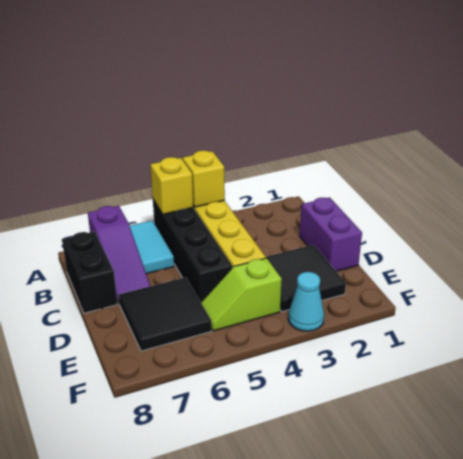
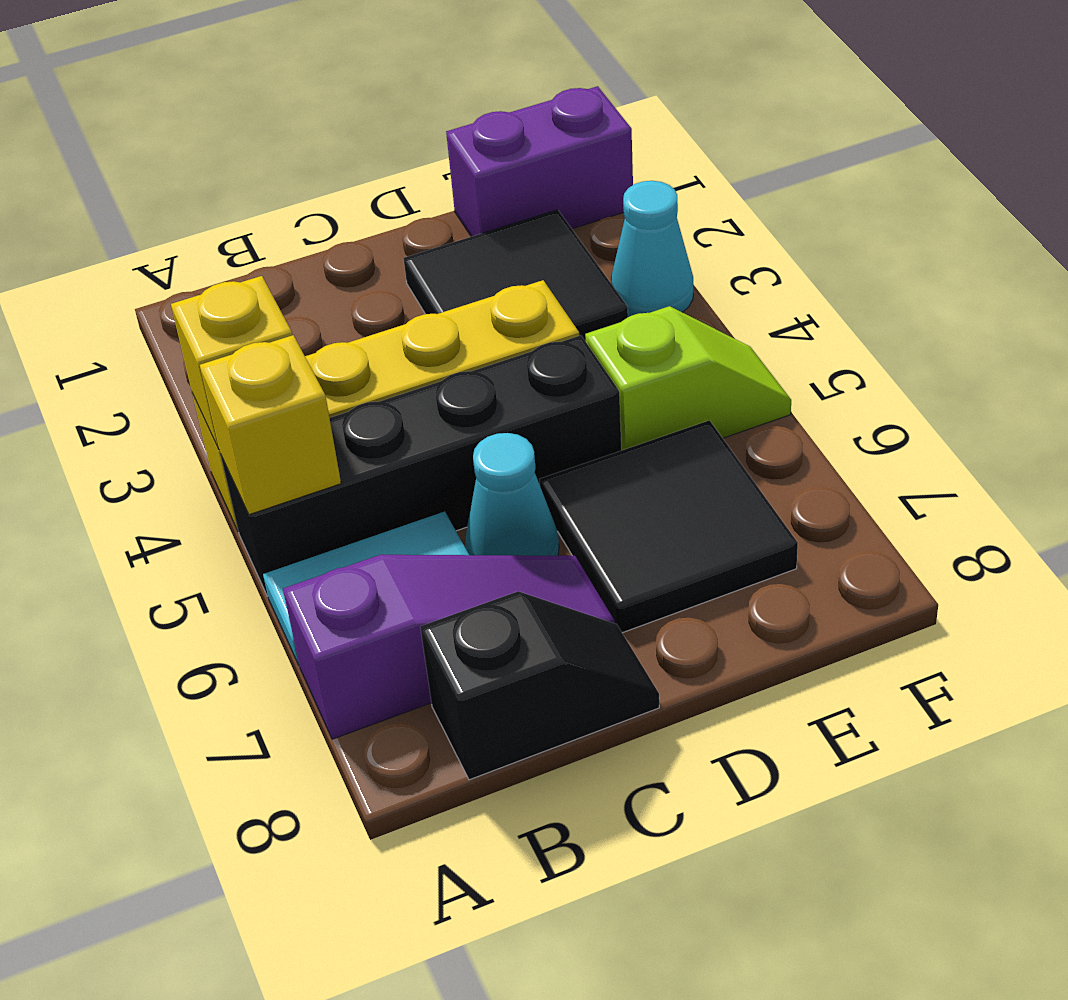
black brick B8:C8 level 1 -> black slope B8:C8 level 1 top B
purple brick C1:D1 level 1 -> purple brick E1:F1 level 1
none -> cyan cone C6 level 1
lime slope E4:E5 level 1 top 4 -> lime slope E5:F5 level 1 top E

